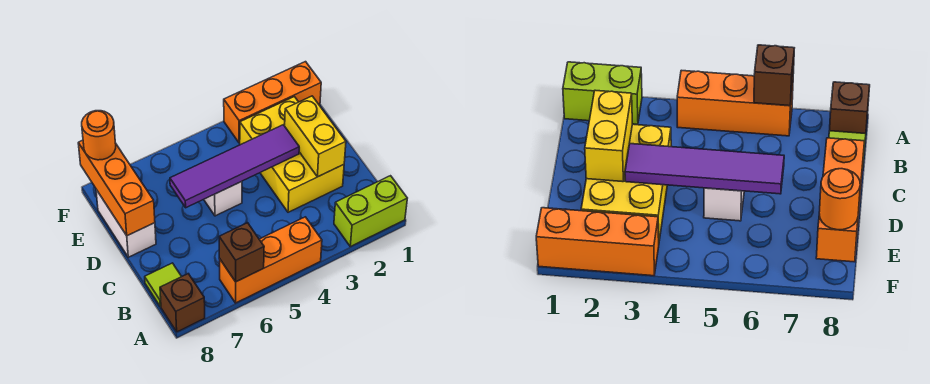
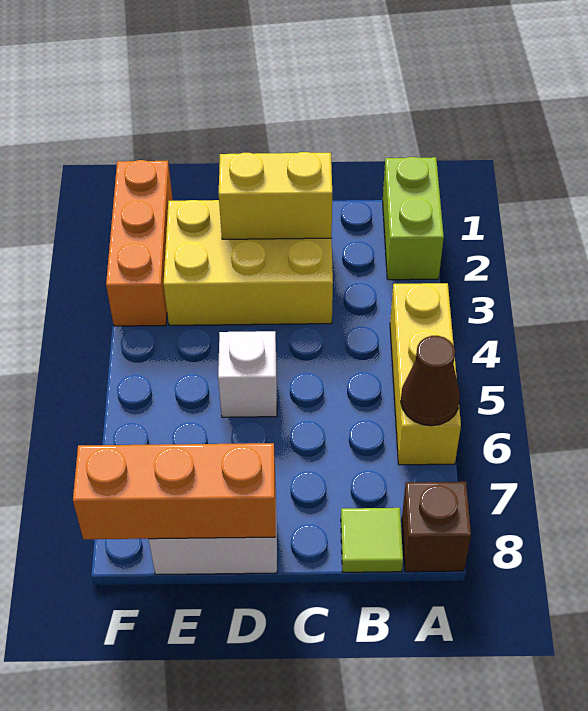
orange brick A4:A6 level 1 -> yellow brick A4:A6 level 1
brown brick A6 level 2 -> brown cone A6 level 2
purple tile D3:D6 level 2 -> none
orange round brick F8 level 3 -> none

